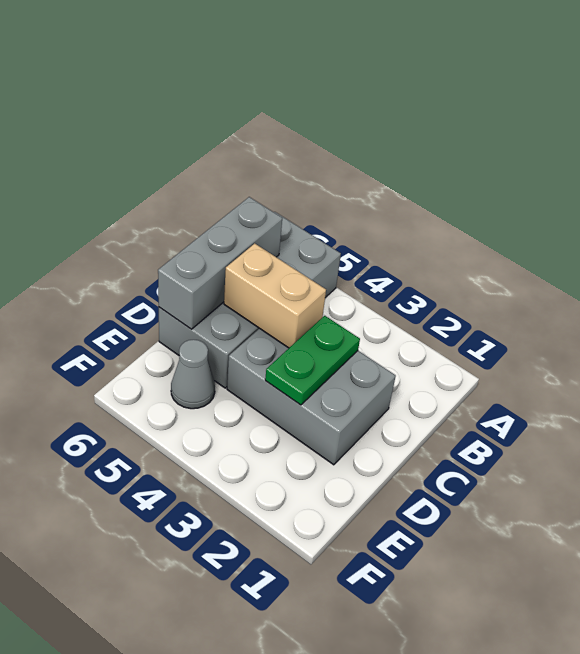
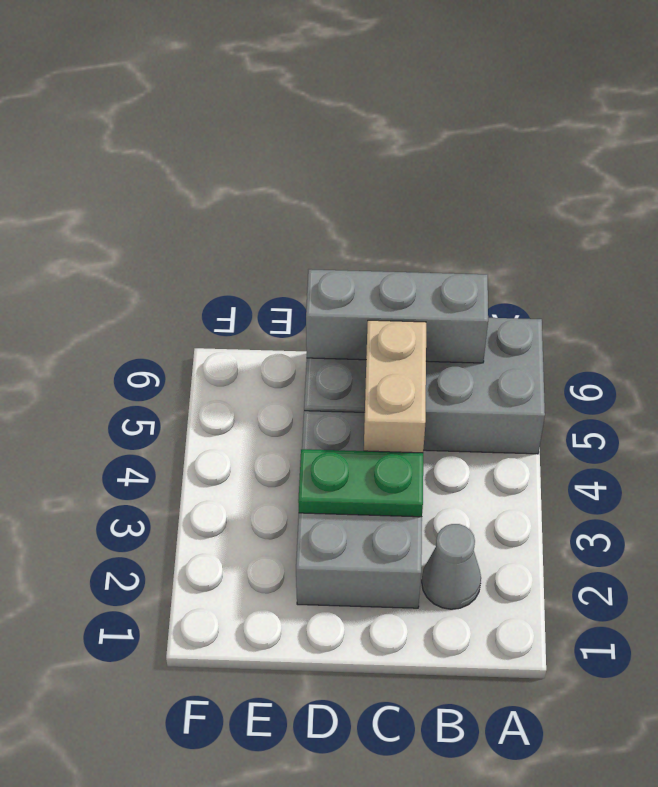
grey cone E5 level 1 -> grey cone B2 level 1

